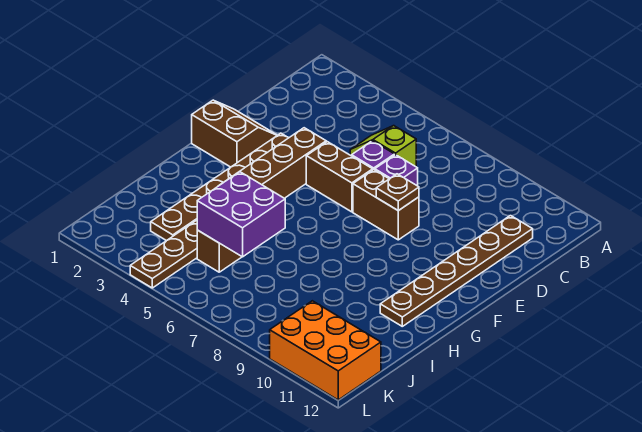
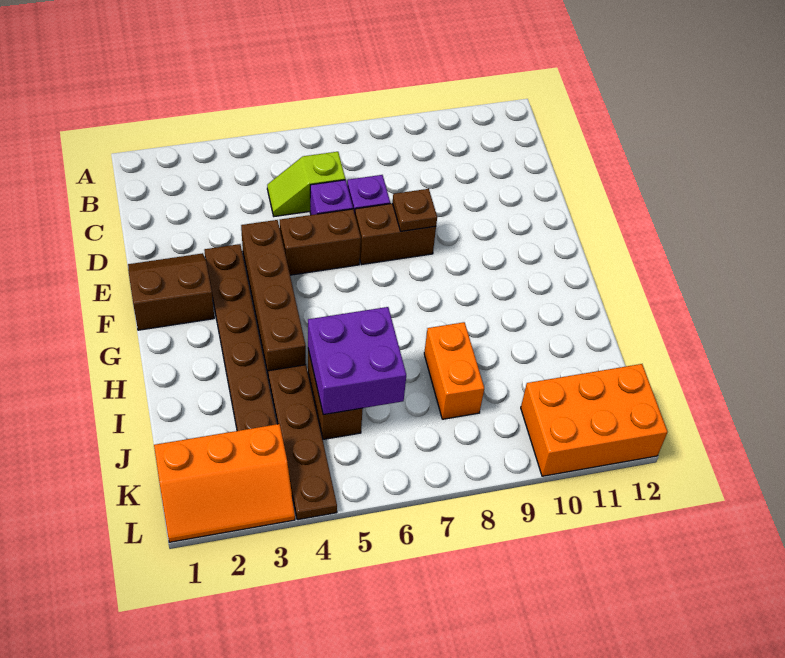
brown plate C11:H11 level 1 -> none
none -> orange brick I8:J8 level 1
none -> orange slope K1:L3 level 1 top K

